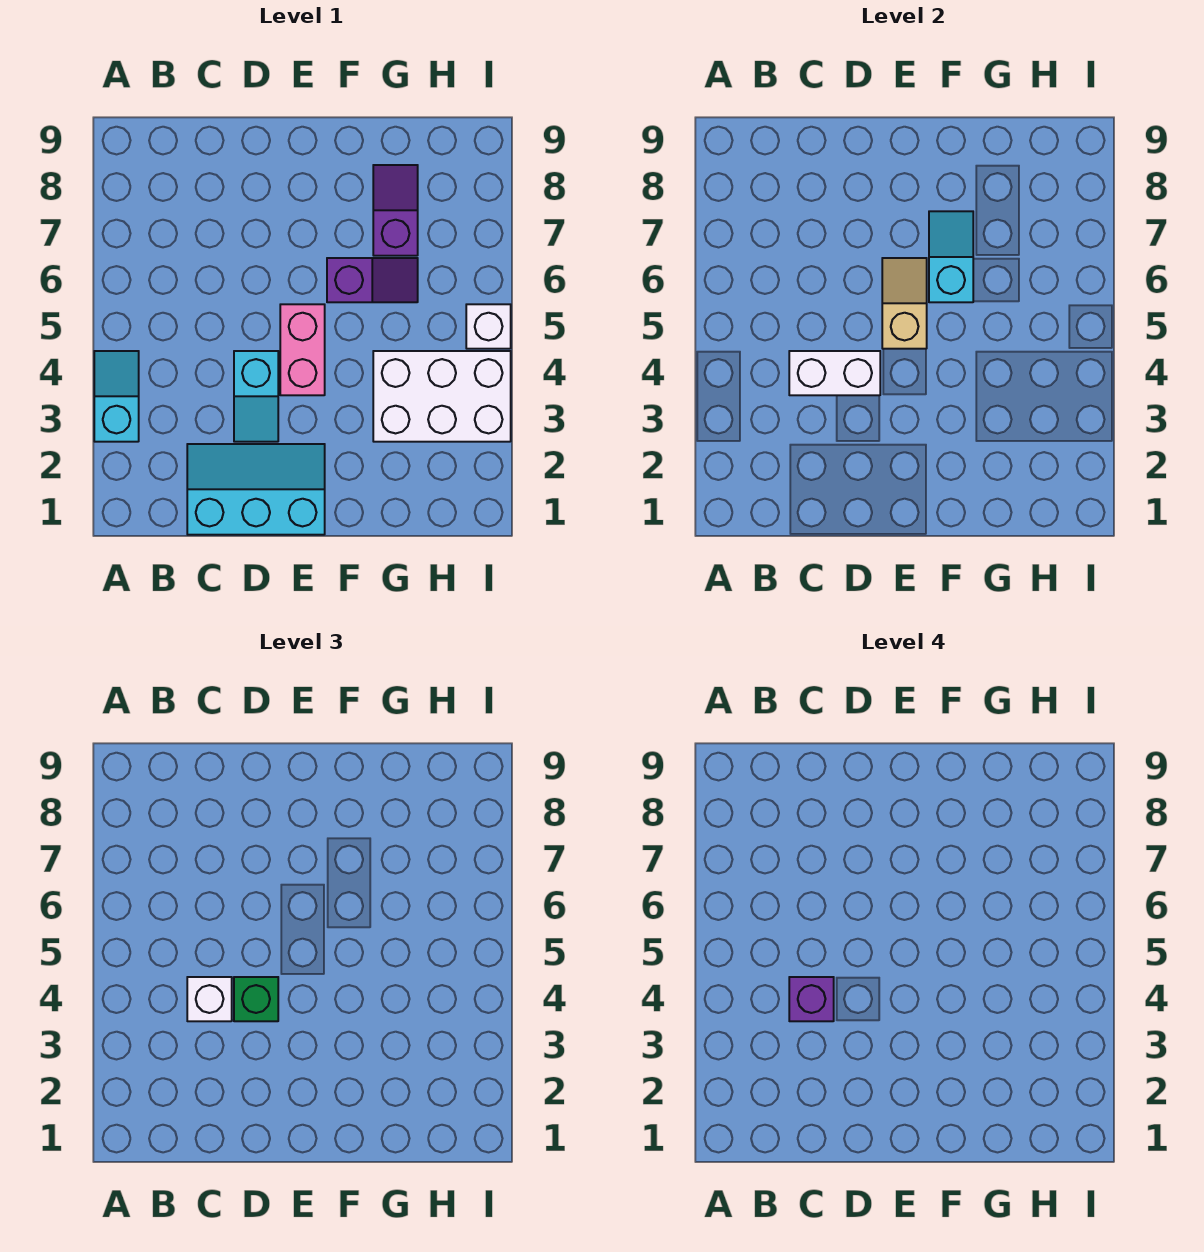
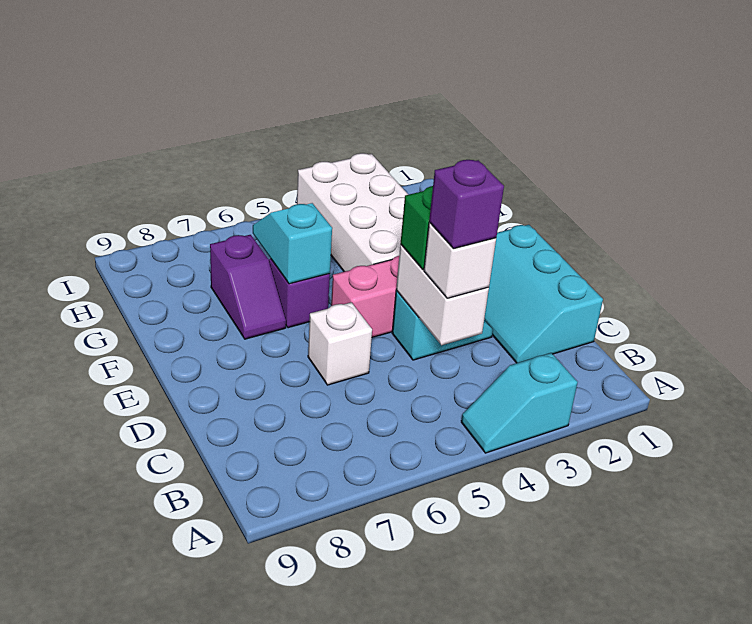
tan slope E5:E6 level 2 top 5 -> none
cyan slope F6:F7 level 2 top 6 -> cyan slope F6:G6 level 2 top F
white brick G3:I4 level 1 -> white brick F3:I4 level 1
purple slope G7:G8 level 1 top 7 -> purple slope F7:G7 level 1 top G
white brick I5 level 1 -> white brick D6 level 1

